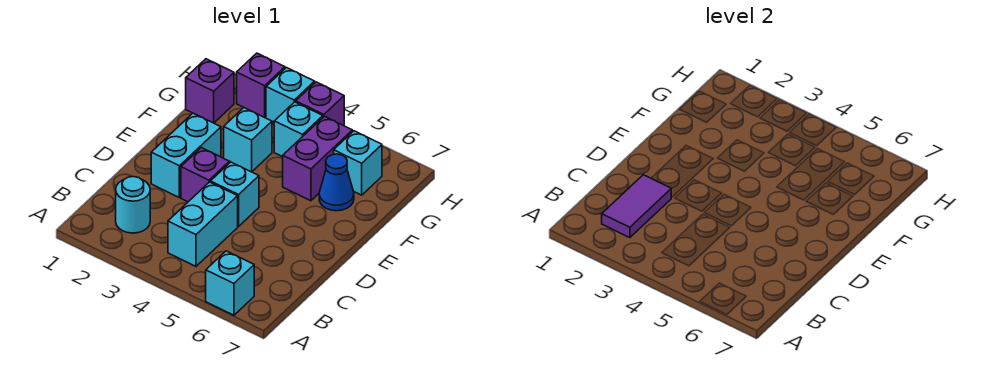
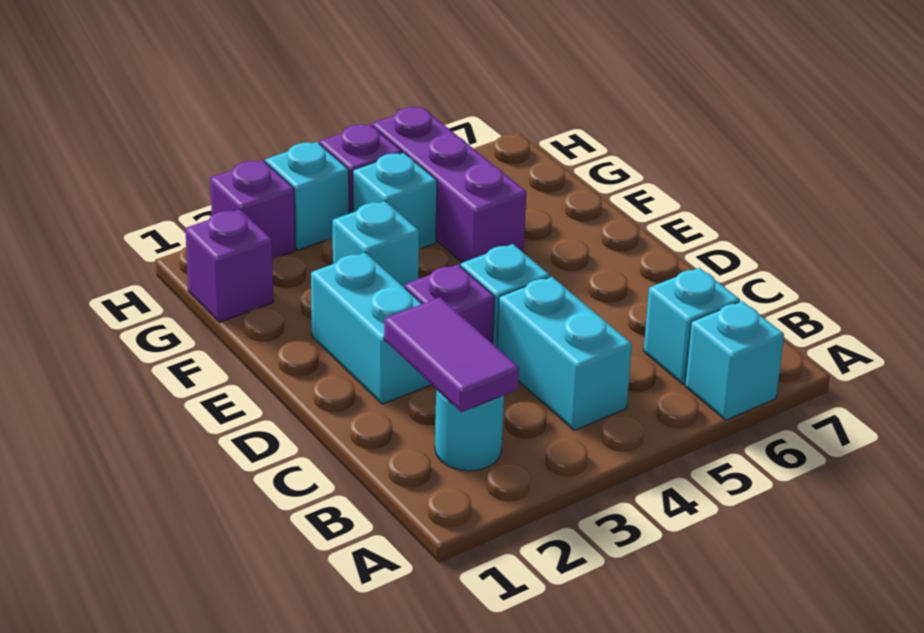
purple brick F5:G5 level 1 -> purple brick F5:H5 level 1
blue cone F6 level 1 -> none
cyan brick G6 level 1 -> cyan brick B6 level 1

